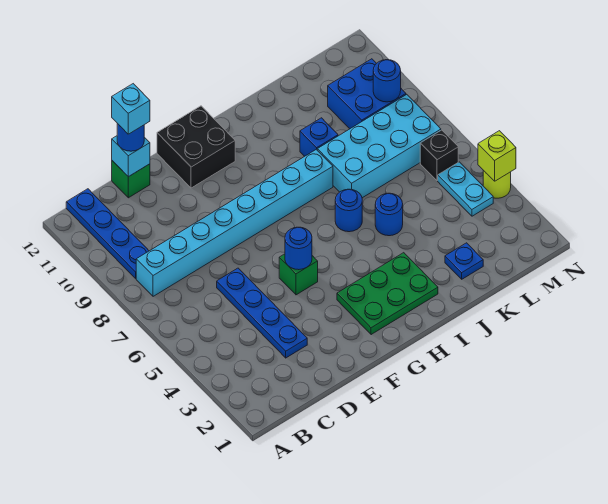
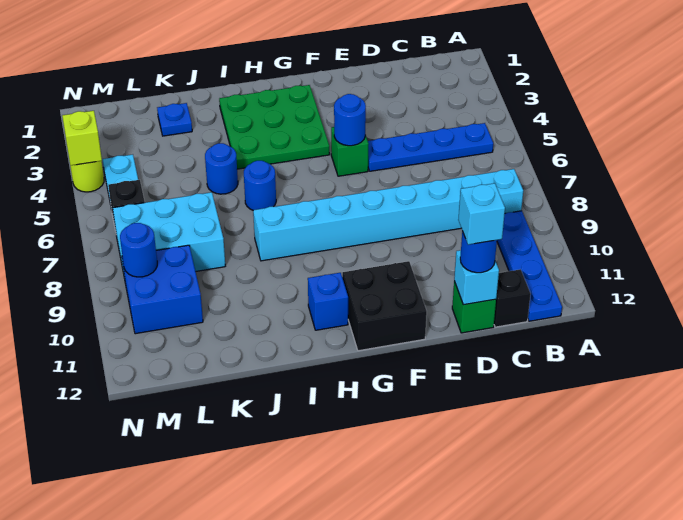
none -> black brick C12 level 1
blue plate D3:D6 level 1 -> blue plate B5:E5 level 1
green plate G2:I3 level 1 -> green plate G2:I4 level 1
cyan brick J7:M8 level 1 -> cyan brick K7:M8 level 1
blue brick J9 level 1 -> blue brick H11 level 1

